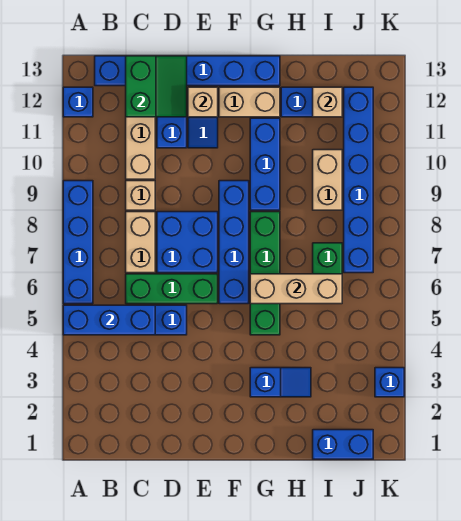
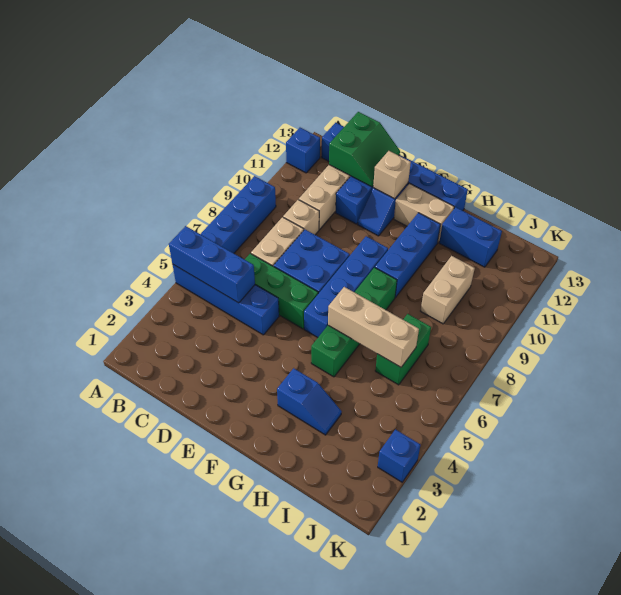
blue brick I1:J1 level 1 -> none
tan brick I12 level 2 -> none
blue brick J7:J12 level 1 -> none

